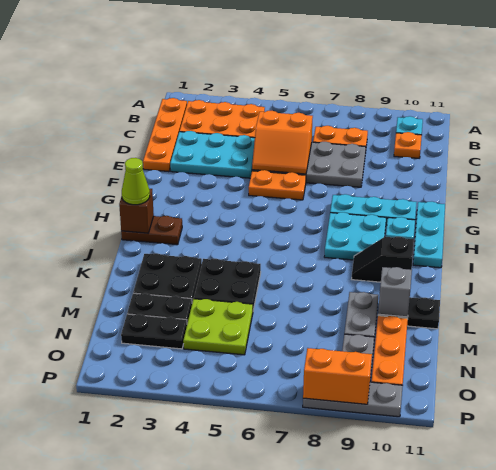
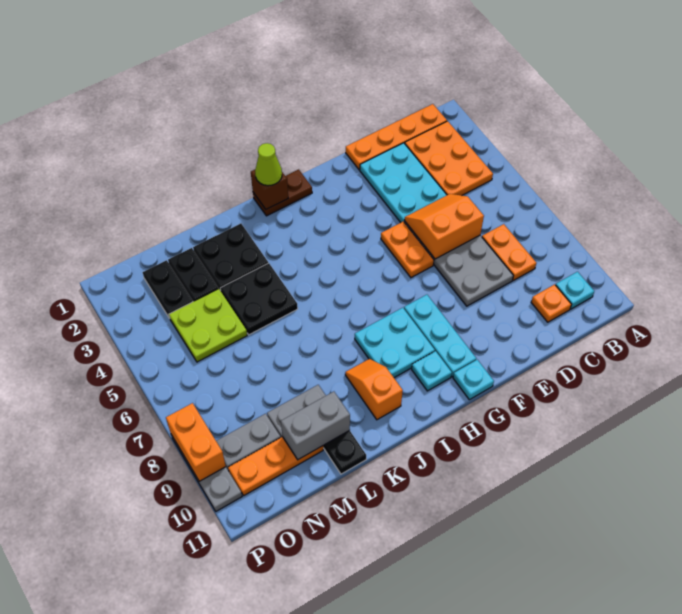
orange slope D5:E6 level 2 top D -> orange slope D5:E6 level 2 top 6
cyan plate G11:I11 level 1 -> cyan plate G11 level 1
brown plate I1:I2 level 1 -> brown plate H1:I1 level 1
black slope J9:J10 level 1 top 10 -> orange slope J9:J10 level 1 top 10
grey brick L10 level 2 -> grey brick L10:M10 level 2

